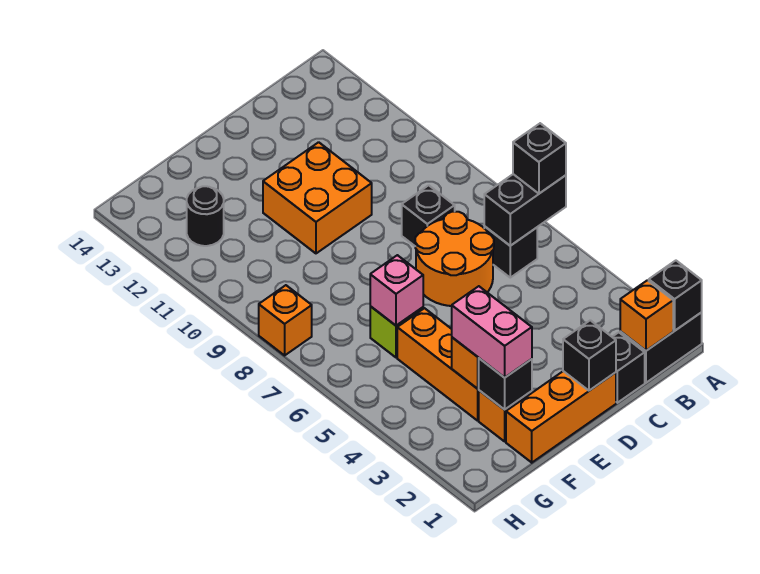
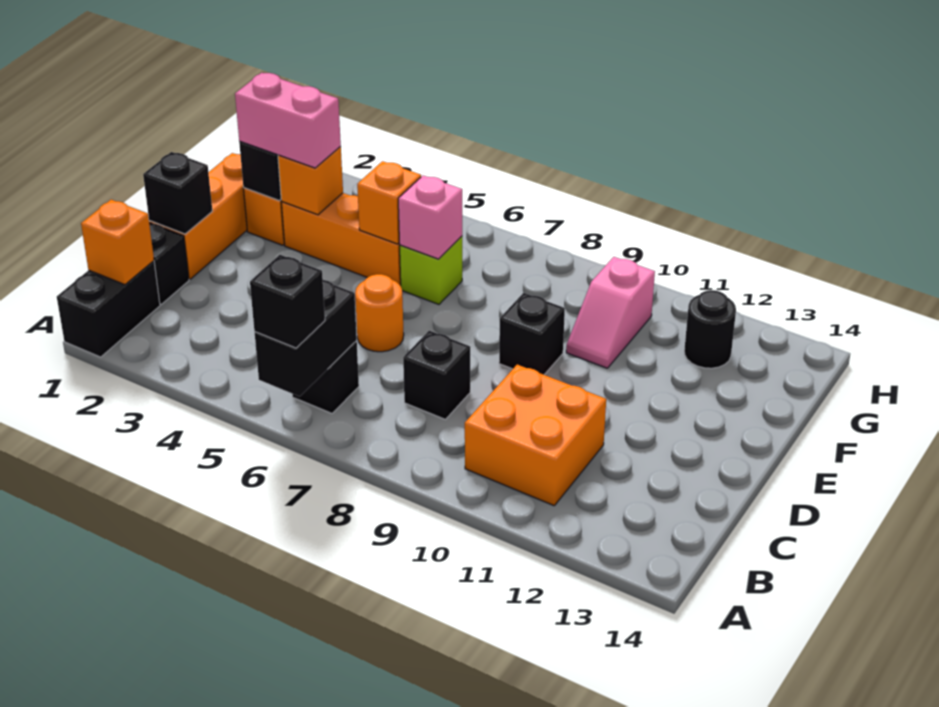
black brick A1 level 2 -> black brick E9 level 1
orange round brick C6:D7 level 1 -> orange round brick D6 level 1
orange brick D10:E11 level 1 -> orange brick B10:C11 level 1
none -> pink slope F10:G10 level 1 top G
orange brick H8 level 1 -> orange brick F5 level 2

